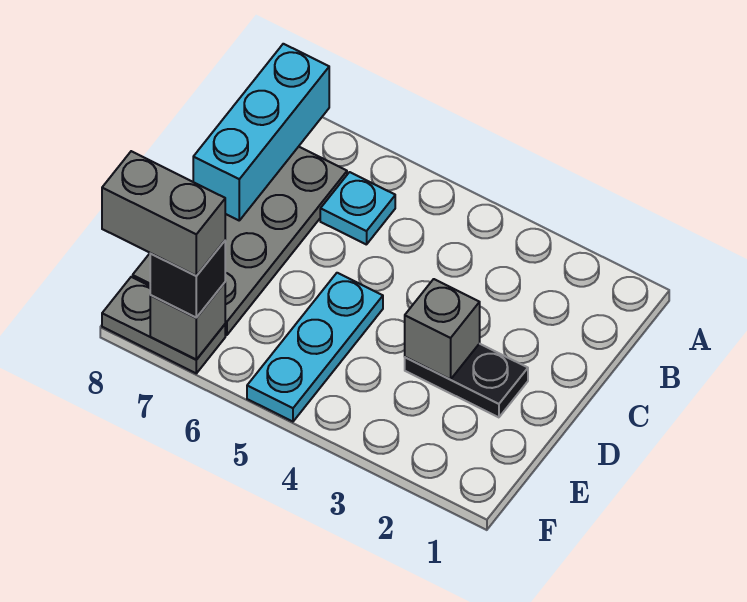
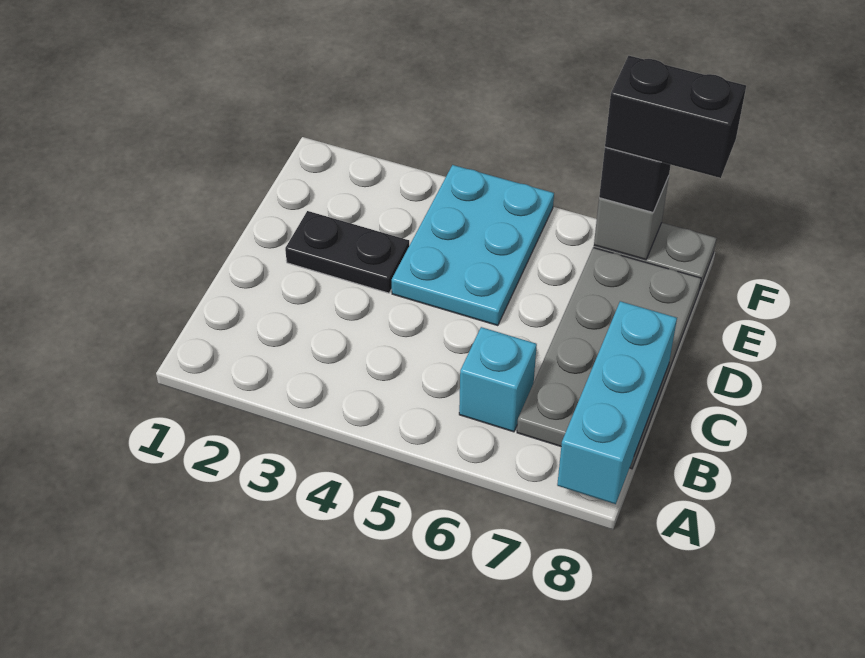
cyan plate B6 level 1 -> cyan brick B6 level 1
grey brick D3 level 2 -> none
cyan plate D5:F5 level 1 -> cyan plate D4:F5 level 1
grey brick F7:F8 level 4 -> black brick F7:F8 level 4

